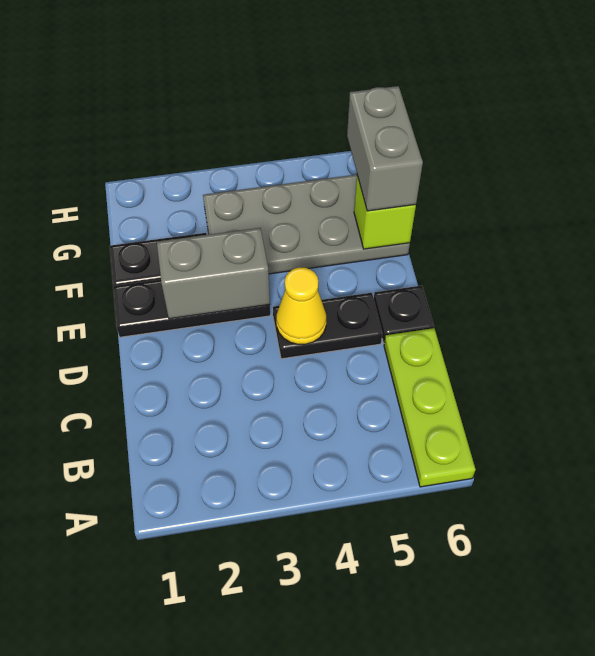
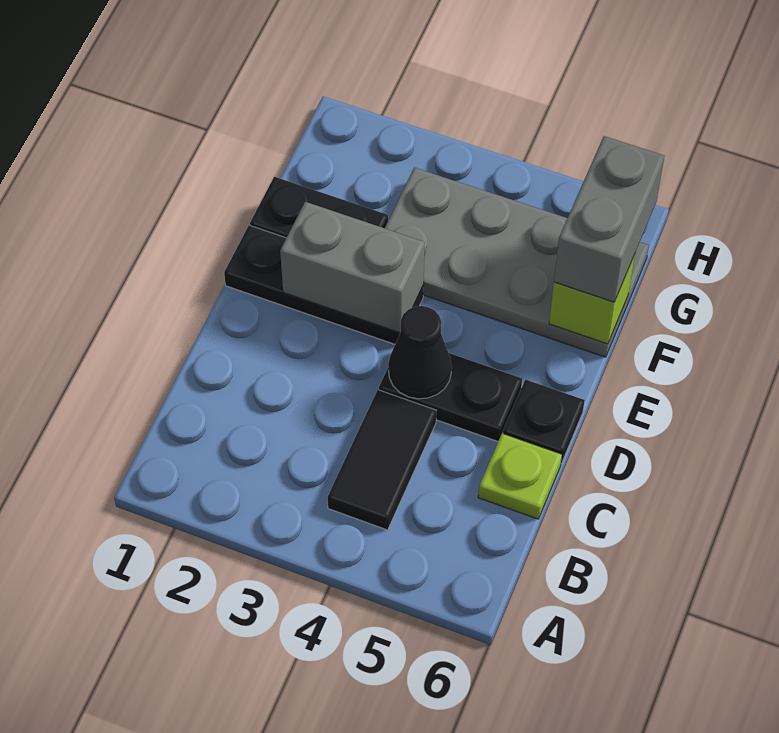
lime plate A6:C6 level 1 -> lime plate C6 level 1
none -> black tile B4:C4 level 1
yellow cone D4 level 2 -> black cone D4 level 2

